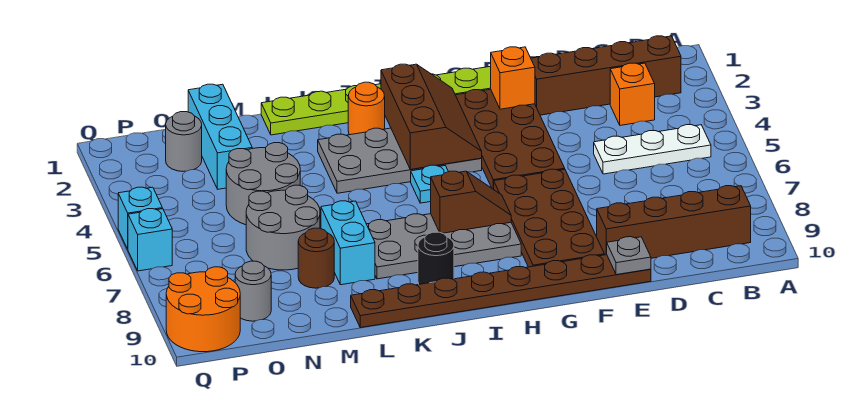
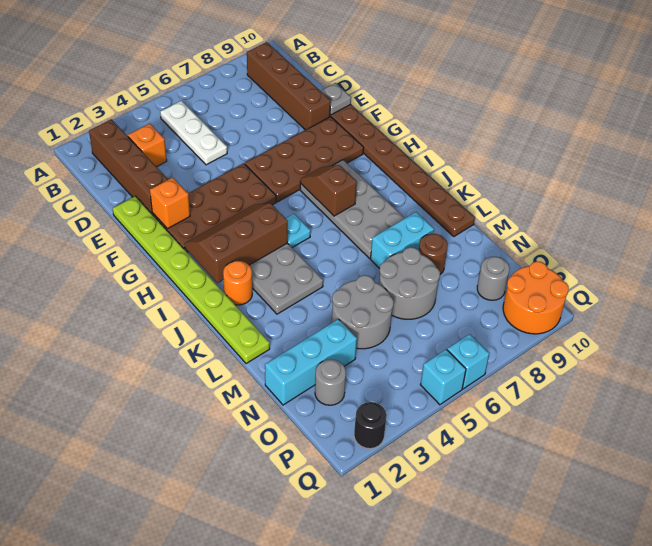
black round brick J9 level 1 -> black round brick Q2 level 1

